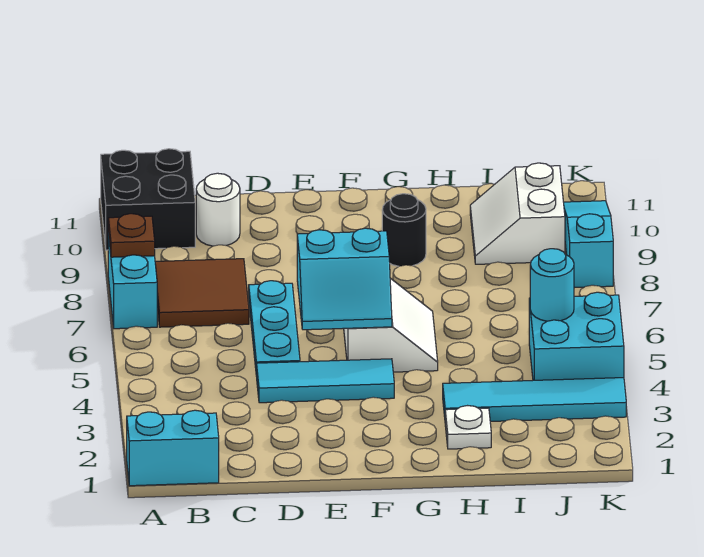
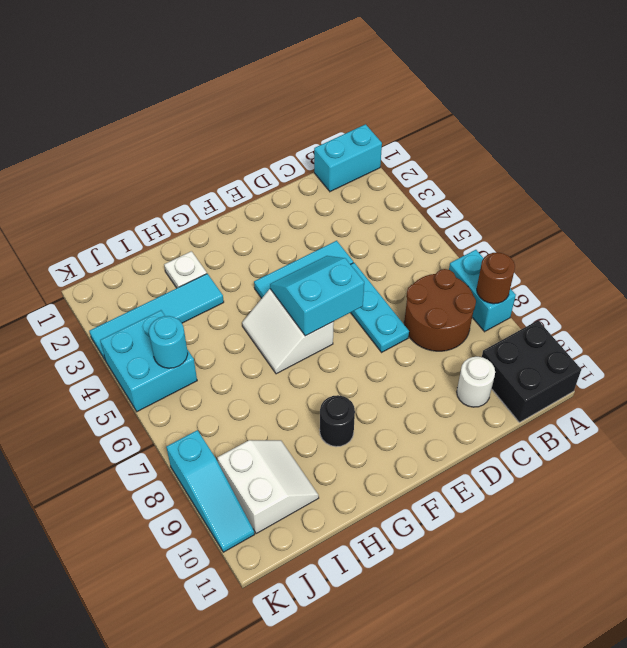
brown plate A8 level 2 -> brown round brick A8 level 2
brown tile B7:C8 level 1 -> brown round brick B7:C8 level 1

